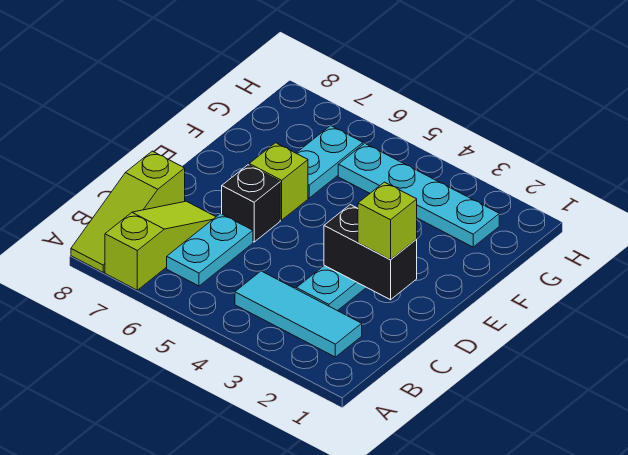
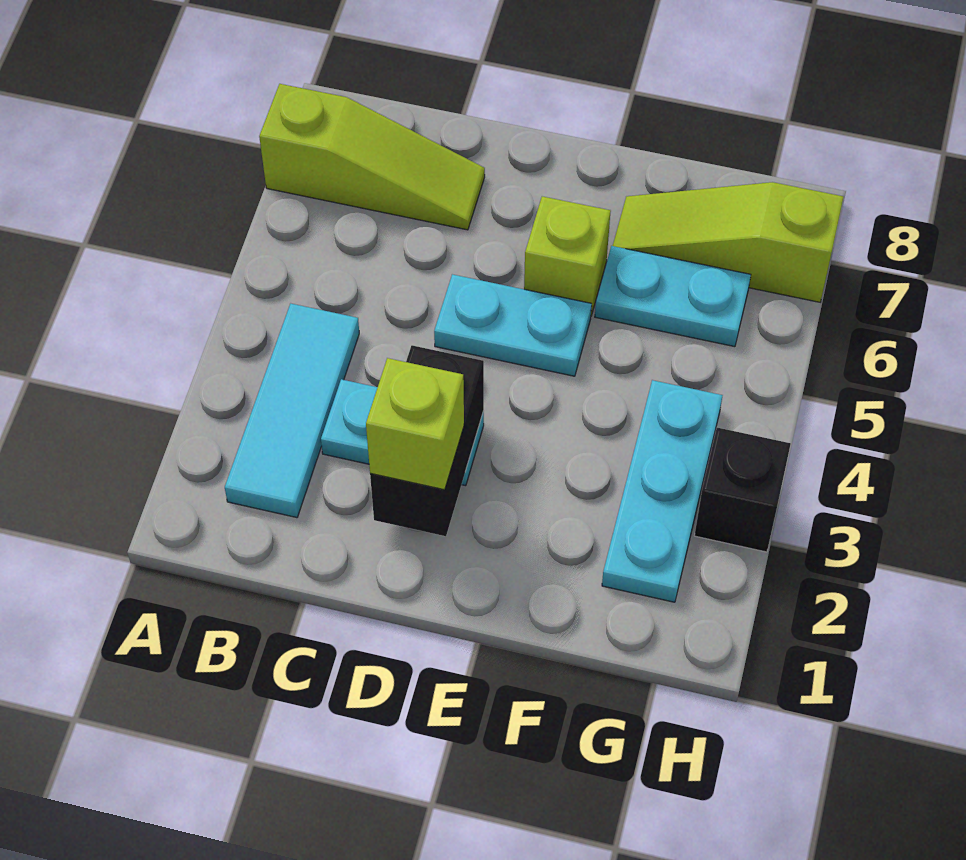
lime slope A8:C8 level 1 top C -> lime slope F7:H7 level 1 top H
cyan plate B6:C6 level 1 -> cyan plate D5:E5 level 1
black brick D6 level 1 -> black brick H3 level 1
cyan plate G2:G5 level 1 -> cyan plate G2:G4 level 1

